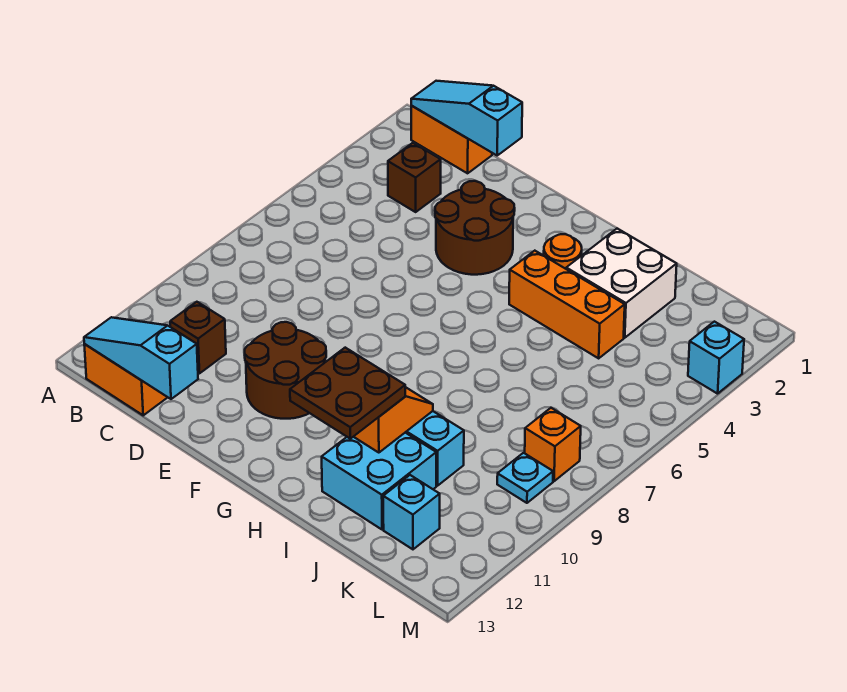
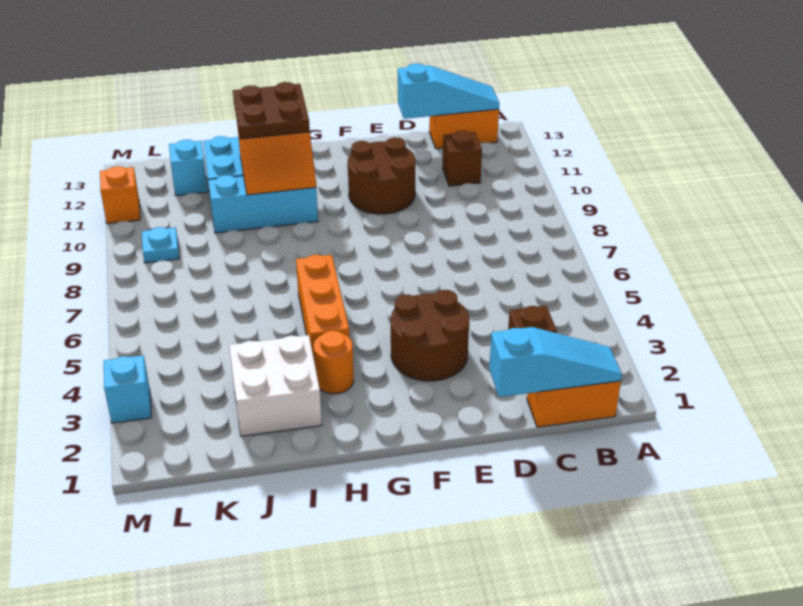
orange brick H4:J4 level 1 -> orange brick H4:H6 level 1
orange brick L8 level 1 -> orange brick M11 level 1

